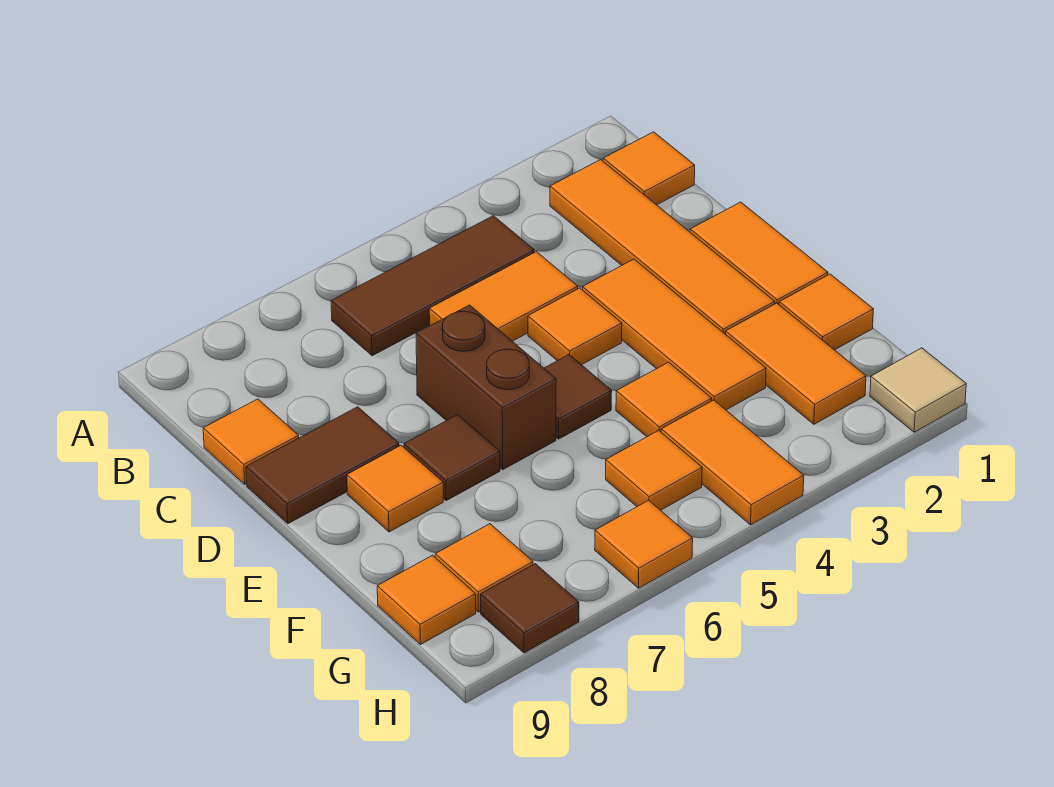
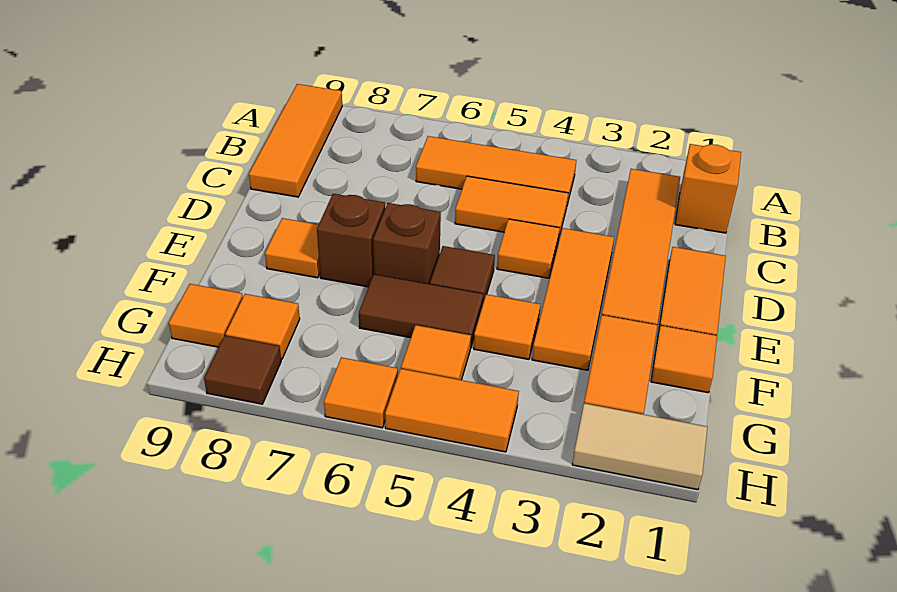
orange tile B1 level 1 -> orange brick B1 level 1
brown tile B4:B6 level 1 -> orange tile B4:B6 level 1
orange tile C9 level 1 -> orange tile A9:C9 level 1
brown brick D6:E6 level 1 -> brown brick E6 level 1
brown tile D8:D9 level 1 -> brown tile F5:F6 level 1
brown tile E7 level 1 -> brown brick E7 level 1
orange tile G4:H4 level 1 -> orange tile H4:H5 level 1
tan tile H1 level 1 -> tan tile H1:H2 level 1

